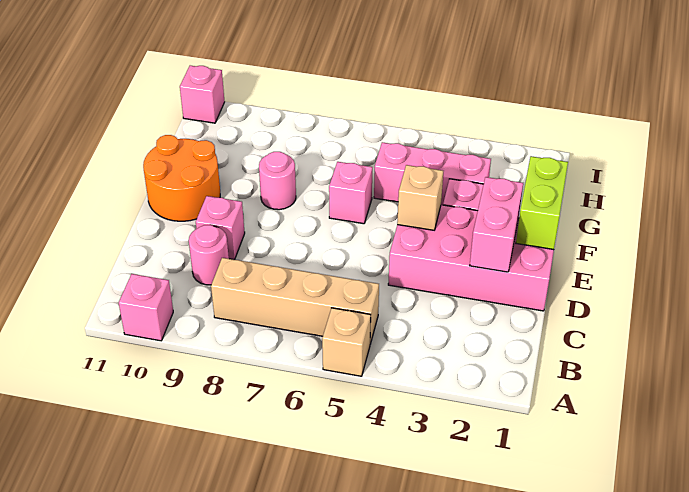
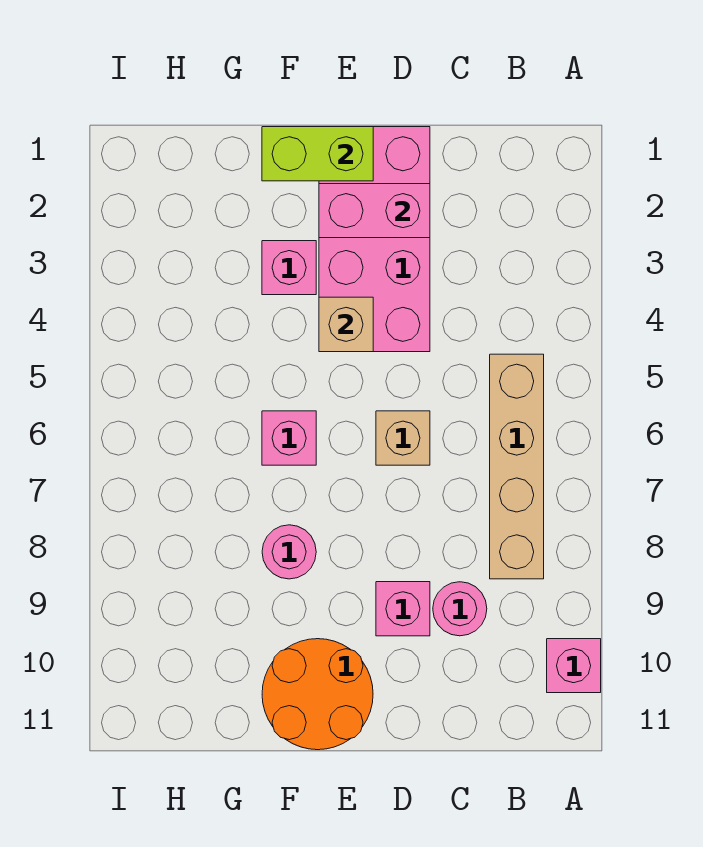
tan brick A5 level 1 -> tan brick D6 level 1
pink brick G3:G5 level 1 -> none
pink brick I11 level 1 -> none

